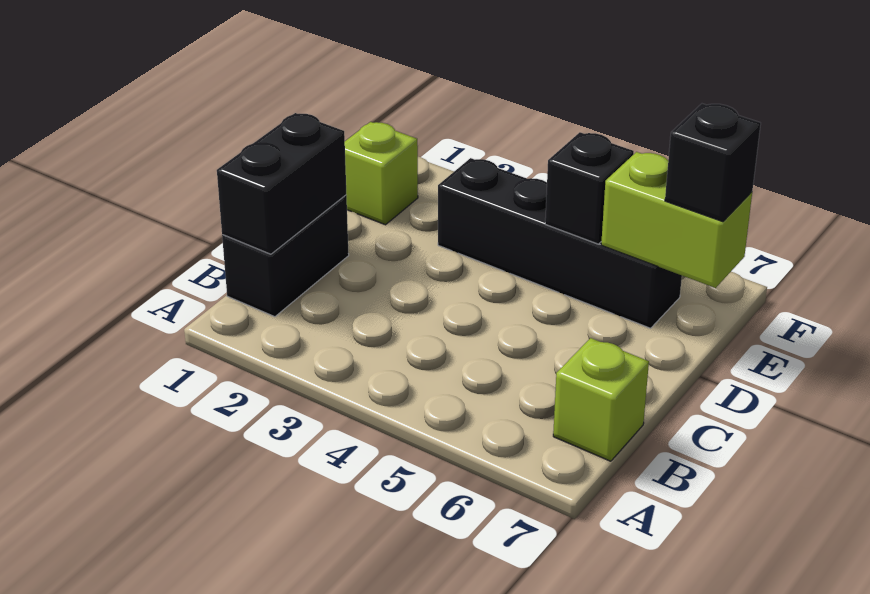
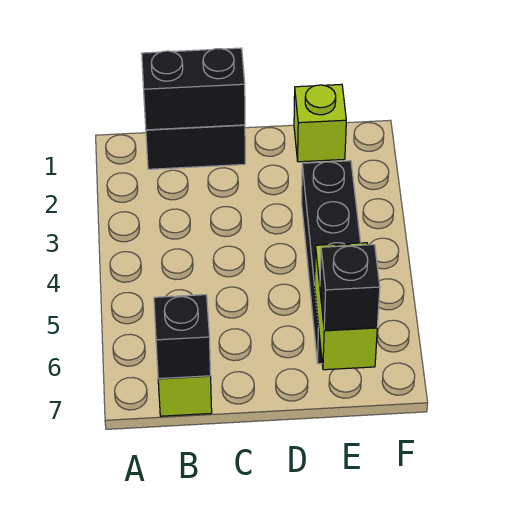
black brick E5 level 2 -> black brick B7 level 2

